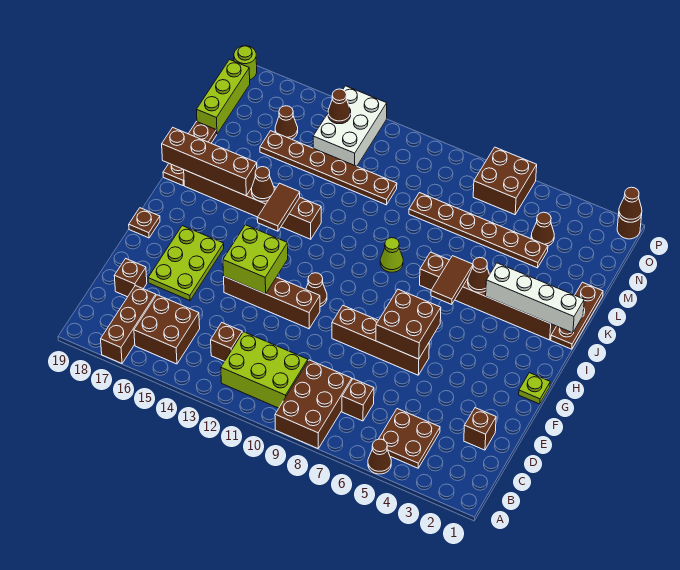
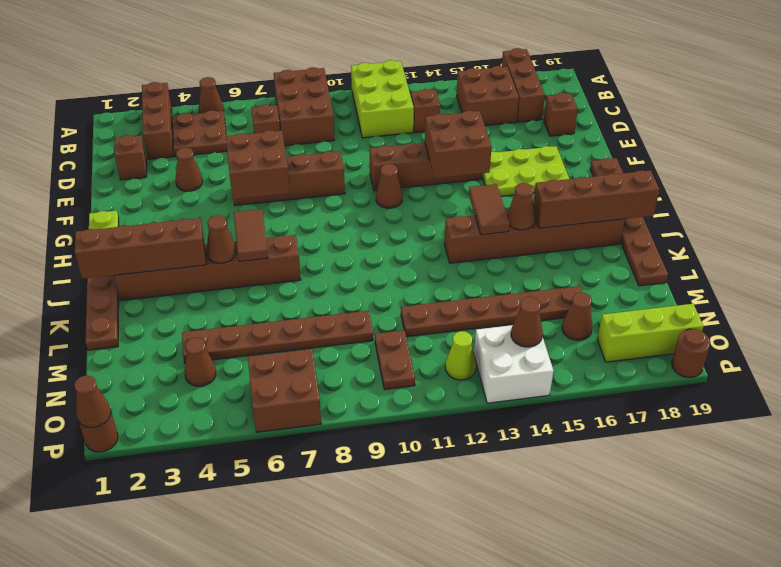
none -> brown brick A3:C3 level 1
lime brick B10:C12 level 1 -> lime brick A11:C12 level 1
none -> brown cone E4 level 1
lime plate E16:G17 level 1 -> lime plate F15:G17 level 1
lime brick F13:G14 level 2 -> brown brick F13:G14 level 2
white brick J1:J4 level 2 -> brown brick J1:J4 level 2
lime cone J9 level 1 -> lime cone O12 level 1
lime brick M19:O19 level 1 -> lime brick O17:O19 level 1
none -> brown plate N10:O10 level 1
white brick N13:P14 level 1 -> white brick O13:P14 level 1
lime round brick P19 level 1 -> brown round brick P19 level 1

